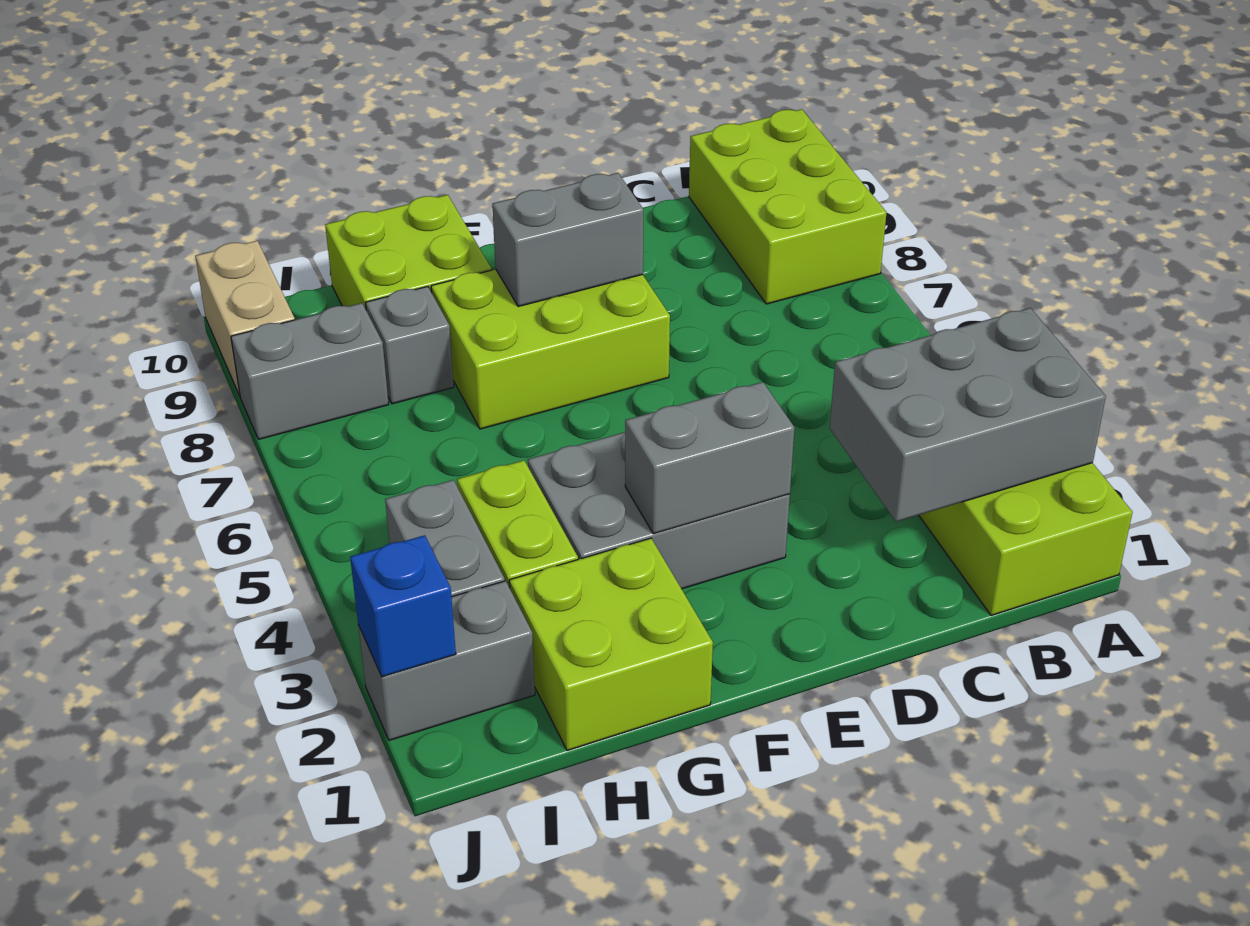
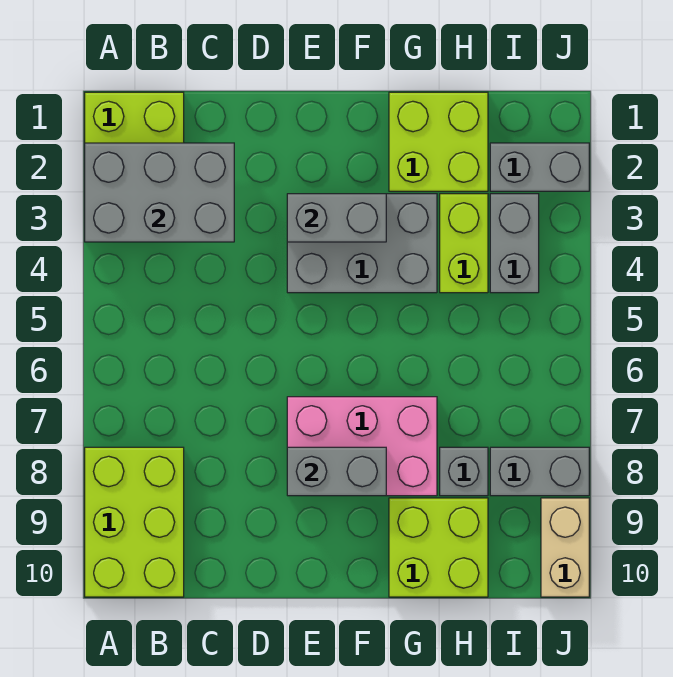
lime brick E7:G8 level 1 -> pink brick E7:G8 level 1
blue brick J2 level 2 -> none

